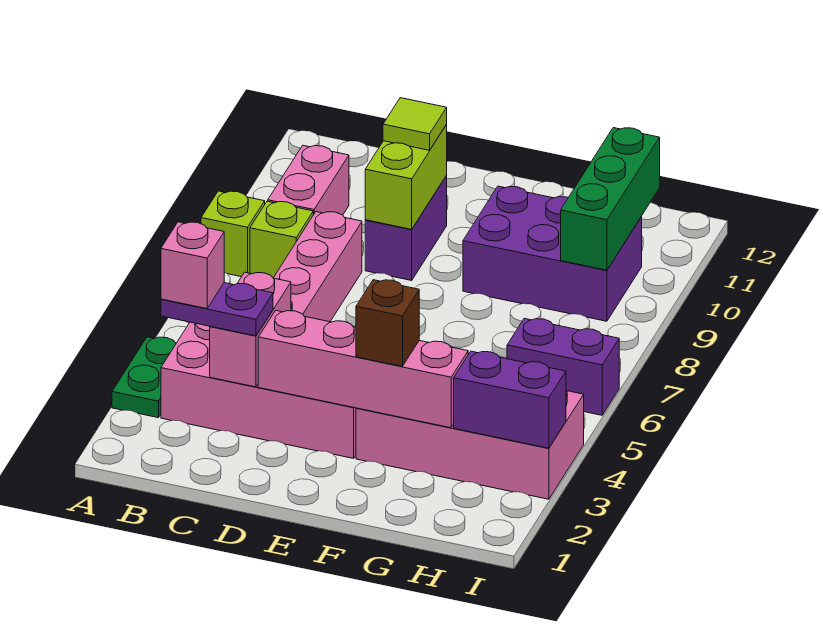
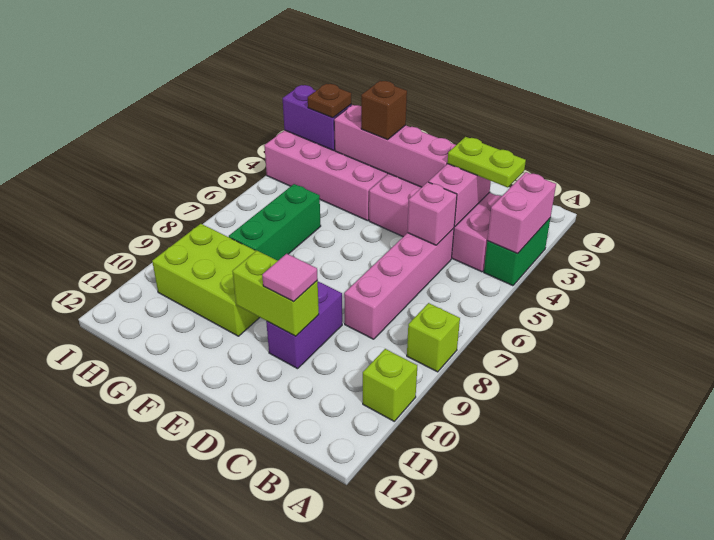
green plate A3:A4 level 1 -> green brick A3:A4 level 1
purple plate B3:C3 level 3 -> lime plate B3:C3 level 3
pink brick B3 level 4 -> pink brick C5 level 2
lime brick B8 level 1 -> lime brick A10 level 1
pink brick B9:B10 level 1 -> pink brick A3:A4 level 2
lime brick D9:D10 level 2 -> lime brick D10:E10 level 2
lime tile D10 level 3 -> pink tile D10 level 3
purple brick F9:H10 level 1 -> lime brick F9:H10 level 1
none -> brown plate H3 level 3
purple brick H6:I6 level 1 -> none
green brick H9:H11 level 2 -> green brick G6:G8 level 1

